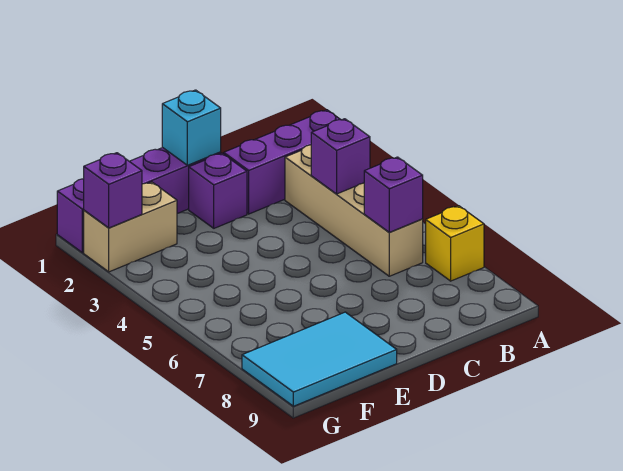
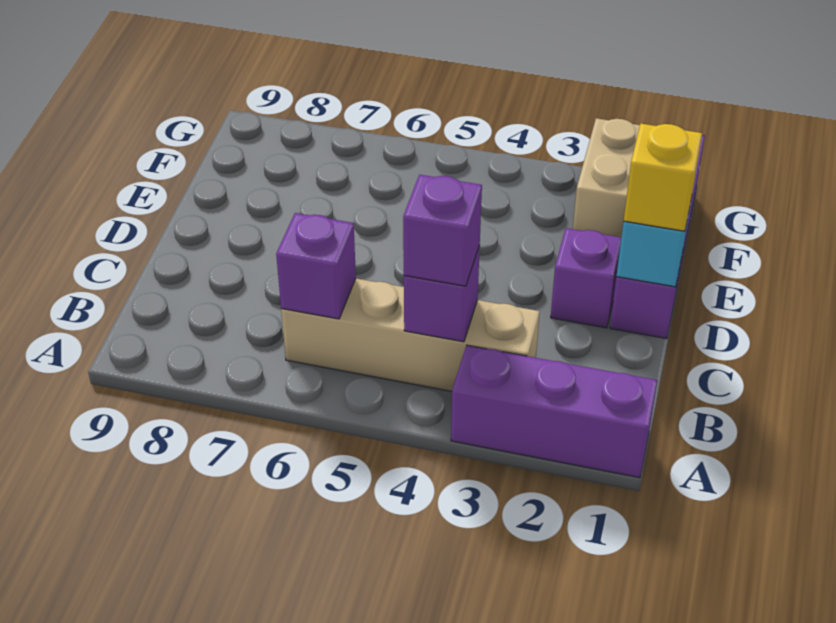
purple brick A2:C2 level 1 -> purple brick A1:A3 level 1
yellow brick A7 level 1 -> yellow brick D1 level 3
cyan tile E8:G9 level 1 -> none
purple brick G2 level 2 -> purple brick B4 level 3

